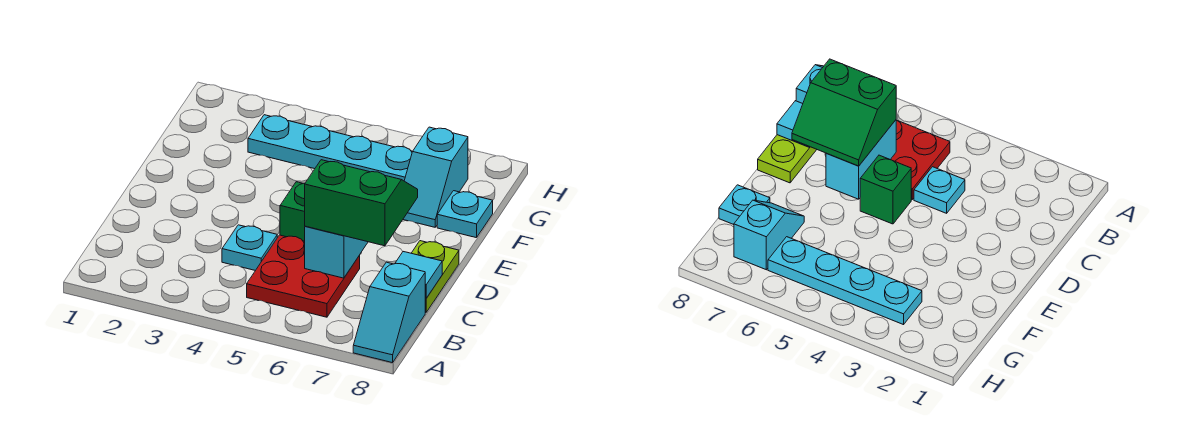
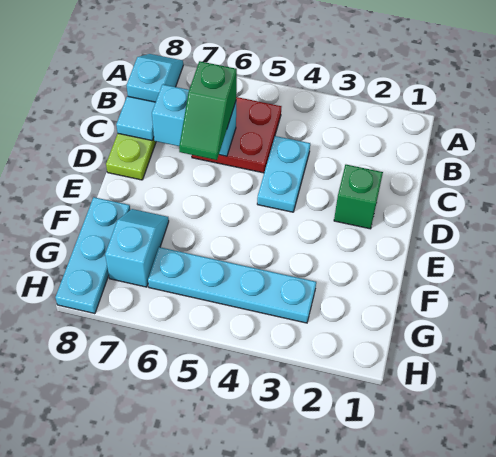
cyan plate C4 level 1 -> cyan plate C4:D4 level 1
cyan brick C6:D6 level 2 -> cyan brick C6:C7 level 2
green slope C6:D7 level 3 top C -> green slope C6:D6 level 3 top C
green brick D5 level 1 -> green brick D2 level 1
cyan plate F8 level 1 -> cyan plate F8:H8 level 1

